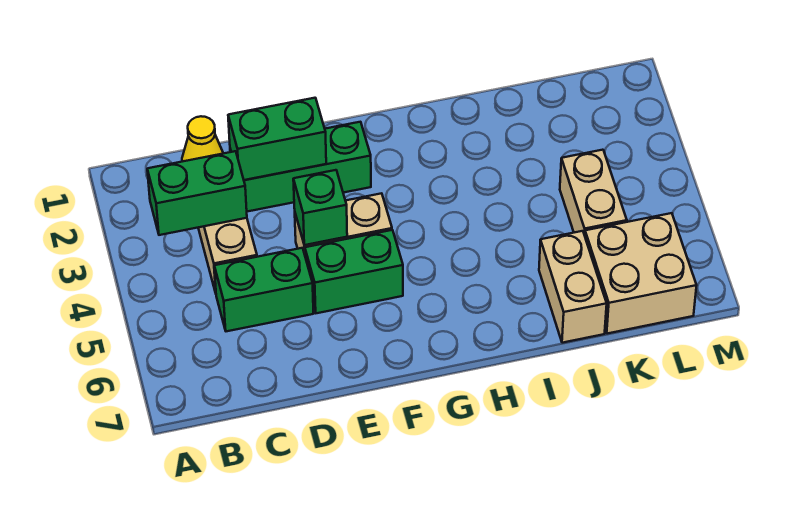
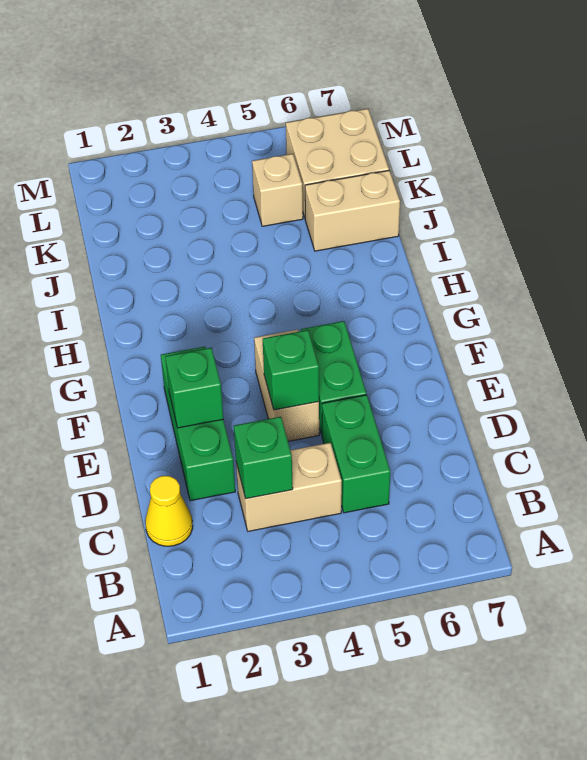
green brick B3:C3 level 2 -> green brick C3 level 2
green brick D2:E2 level 2 -> green brick E2 level 2
tan brick K4:K5 level 1 -> tan brick K5 level 1

